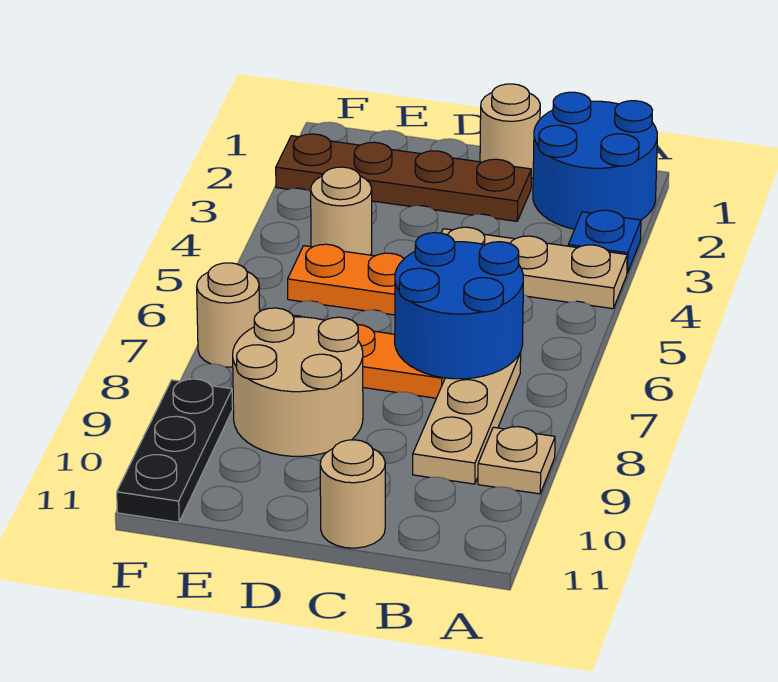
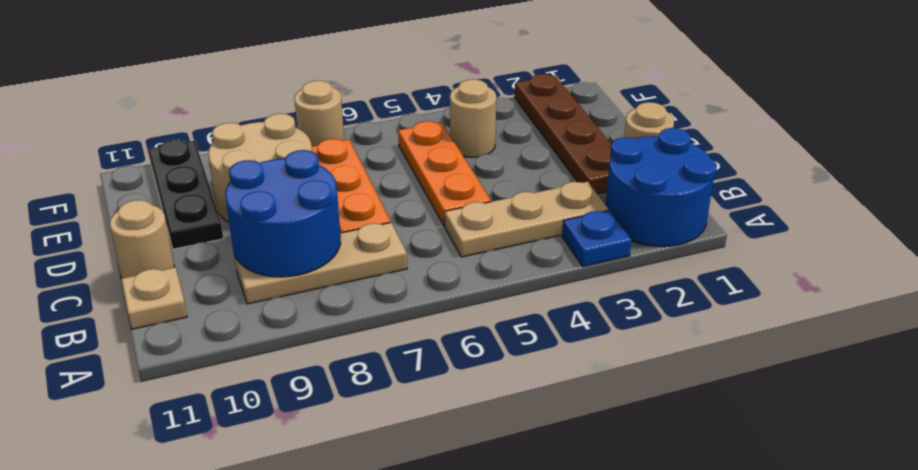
tan plate A4:C4 level 1 -> tan plate B3:B5 level 1
tan plate A9 level 1 -> tan plate B11 level 1
blue round brick B6:C7 level 2 -> blue round brick B8:C9 level 2
black plate F9:F11 level 1 -> black plate D10:F10 level 1

